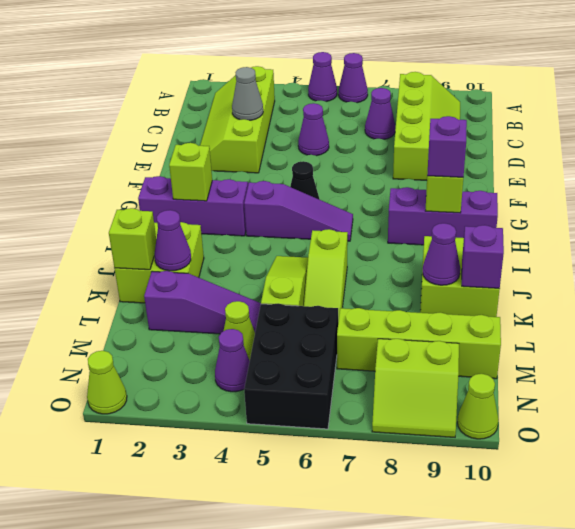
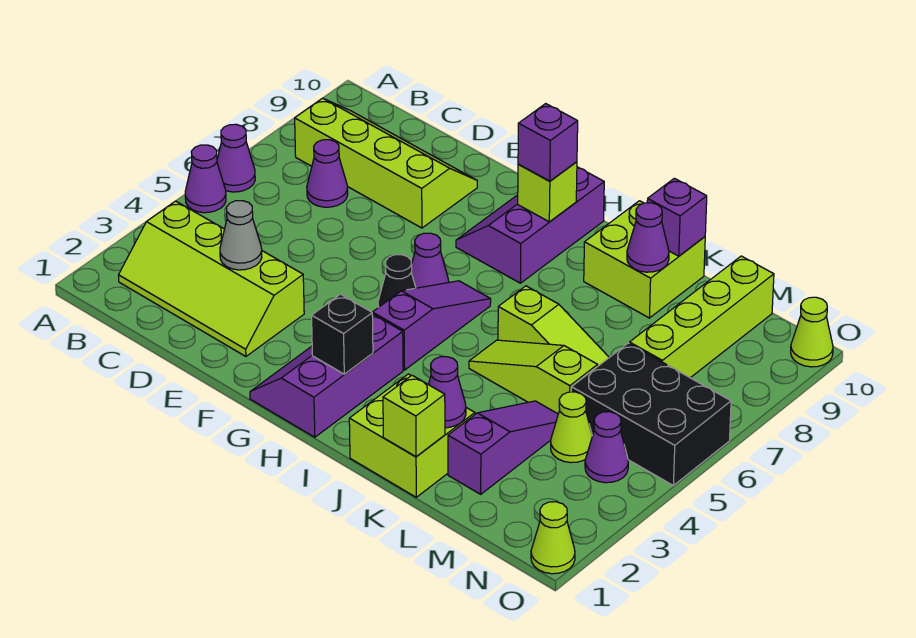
purple cone D5 level 1 -> purple cone G6 level 1
lime brick H2 level 2 -> black brick H2 level 2
lime slope N8:O9 level 1 top N -> none

